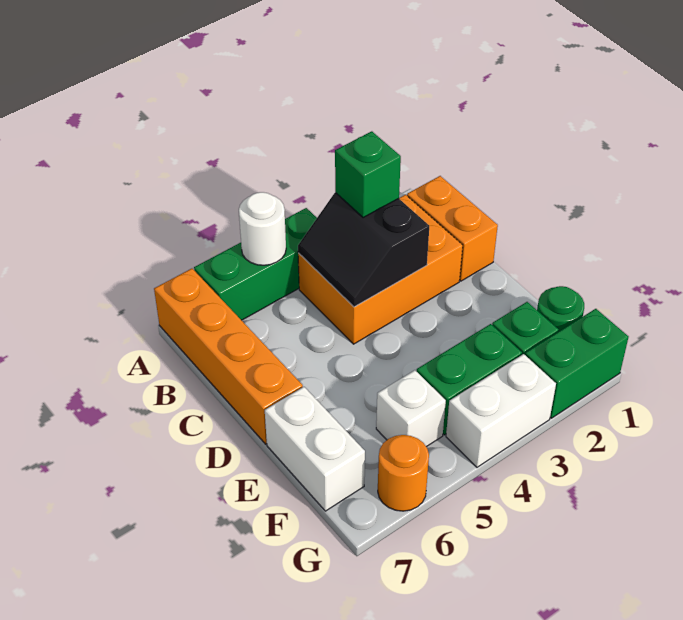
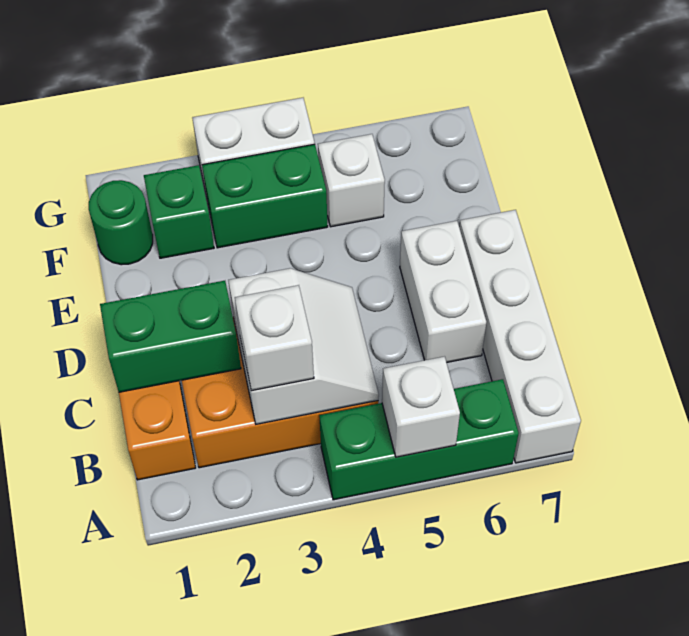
white round brick A5 level 2 -> white brick A5 level 2
orange brick A7:D7 level 1 -> white brick A7:D7 level 1
black slope B3:C4 level 2 top 3 -> white slope B3:C4 level 2 top 3
green brick B3 level 3 -> white brick B3 level 3
white brick E7:F7 level 1 -> white brick C6:D6 level 1
green brick G1:G2 level 1 -> green brick C1:C2 level 2
orange round brick G6 level 1 -> none

